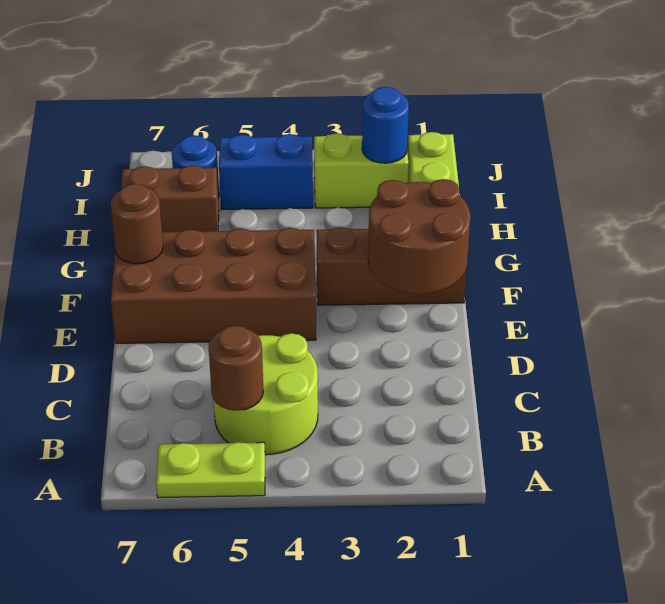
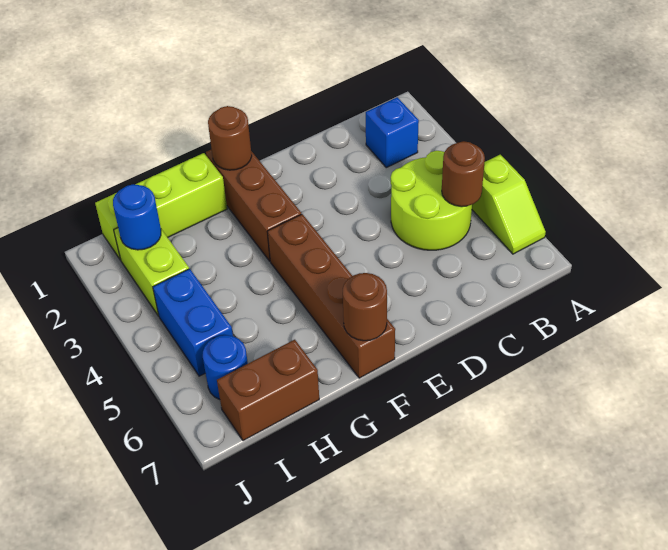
lime plate A5:A6 level 1 -> lime slope A5:A6 level 1 top 5
none -> blue brick B2 level 1
brown round brick E1:F2 level 2 -> brown round brick F1 level 2
brown brick E4:F7 level 1 -> brown brick F4:F7 level 1
brown brick H6:H7 level 1 -> brown brick H7:I7 level 1

